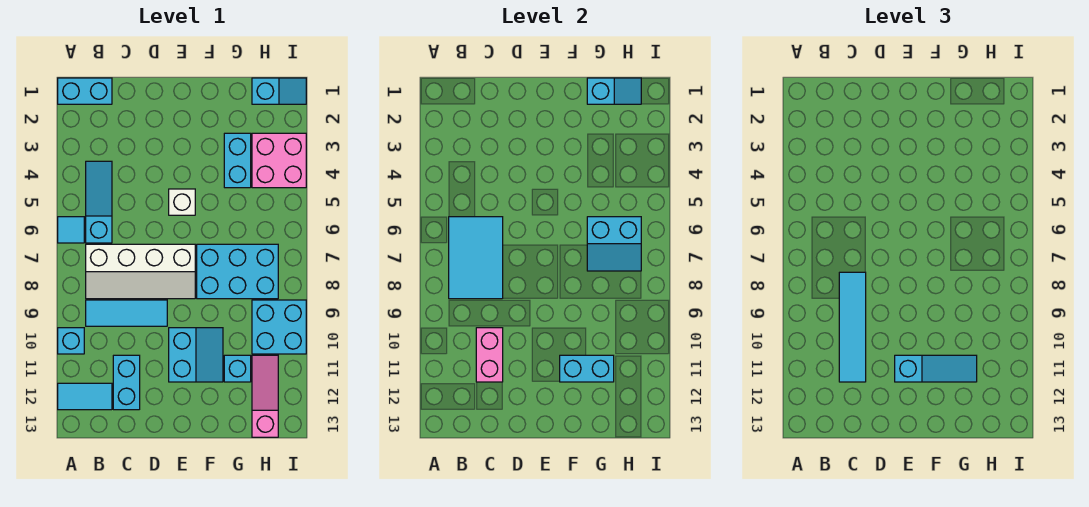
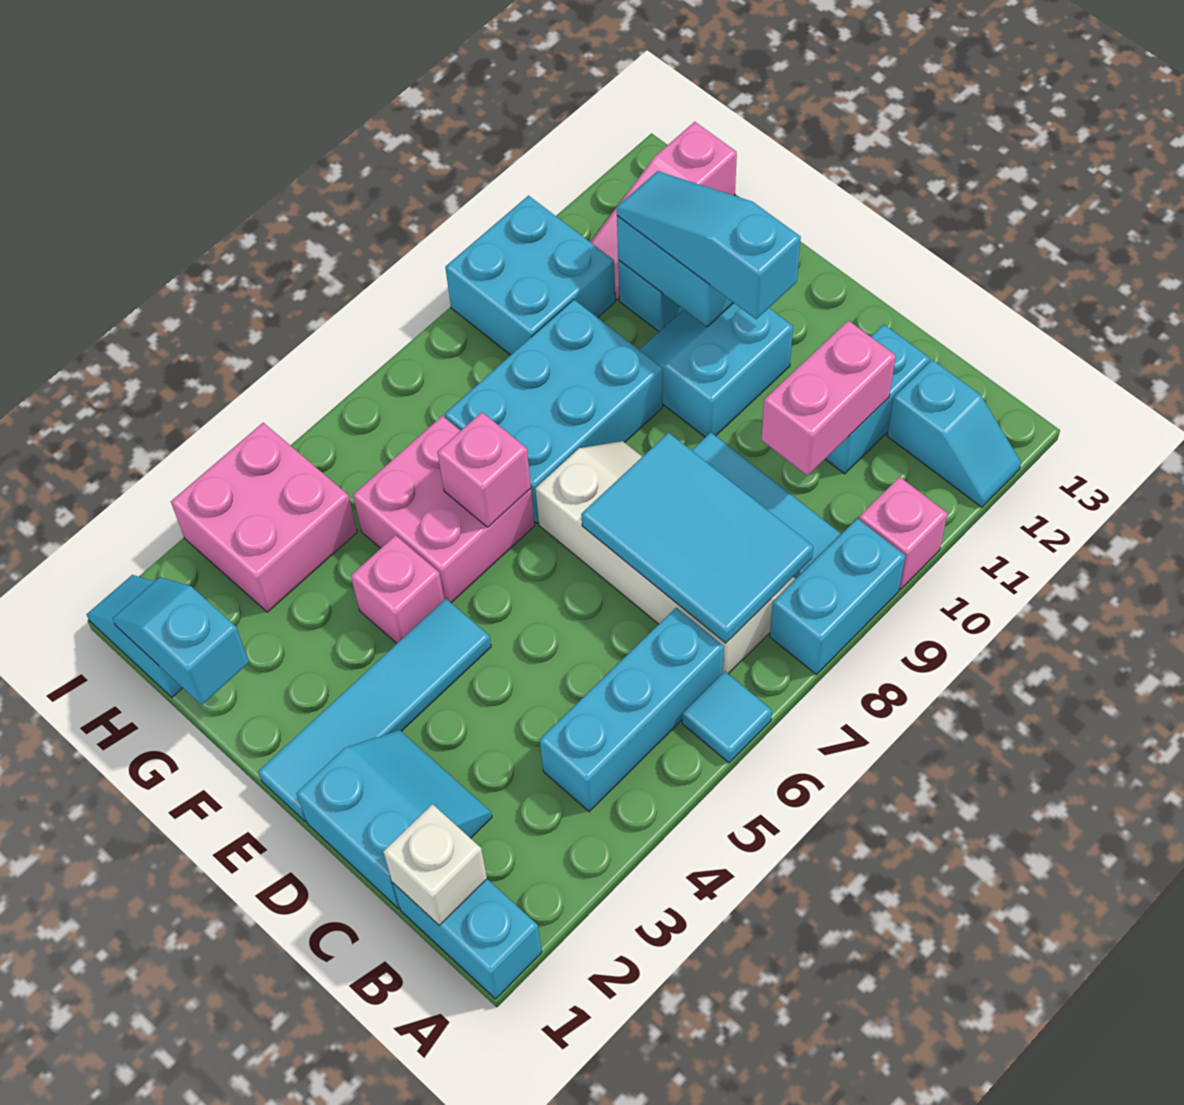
cyan brick A10 level 1 -> pink brick A10 level 1
cyan tile A12:B12 level 1 -> cyan slope A12:B12 level 1 top B
cyan slope B4:B6 level 1 top 6 -> cyan brick B4:B6 level 1
cyan tile B6:C8 level 2 -> cyan tile B7:D8 level 2
cyan tile C8:C11 level 3 -> cyan tile E1:E4 level 1
white brick E5 level 1 -> white brick B1 level 2
none -> pink brick F4 level 1
none -> pink brick F5:G6 level 1
none -> pink brick F6 level 2
cyan brick F7:H8 level 1 -> cyan brick F7:G9 level 1
cyan brick G3:G4 level 1 -> cyan brick A8:A9 level 1
cyan slope G6:H7 level 2 top 6 -> cyan slope C1:D2 level 1 top 1

